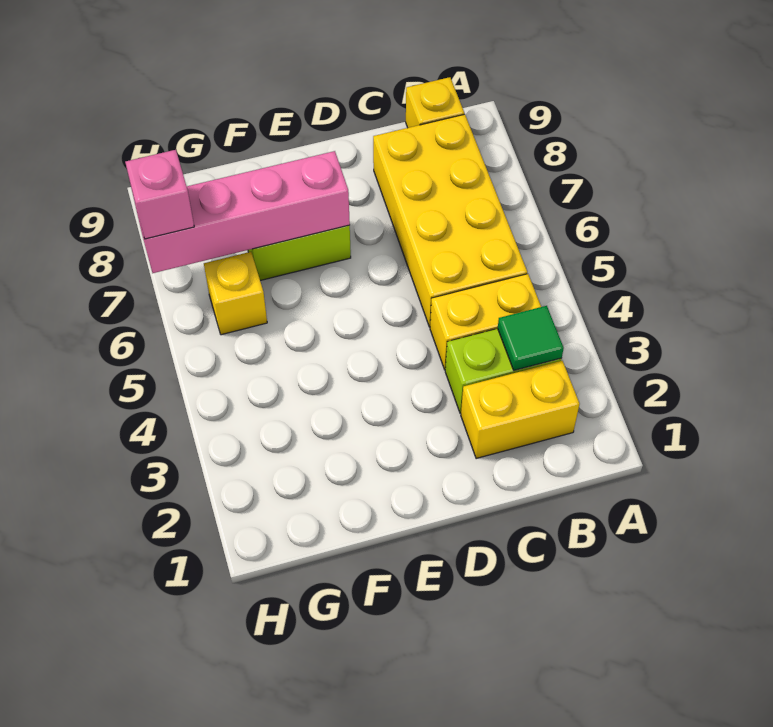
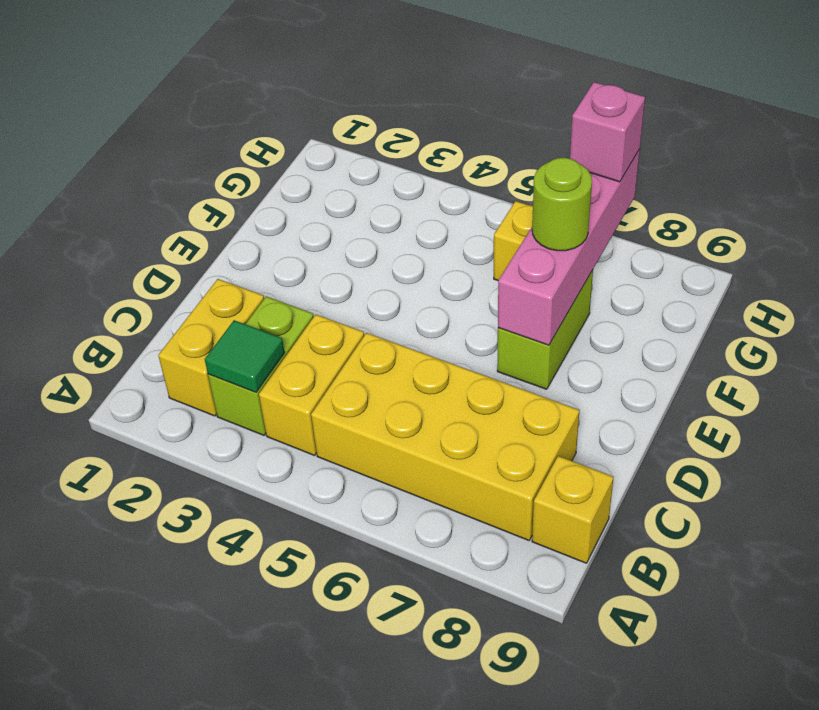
none -> lime round brick F7 level 3

